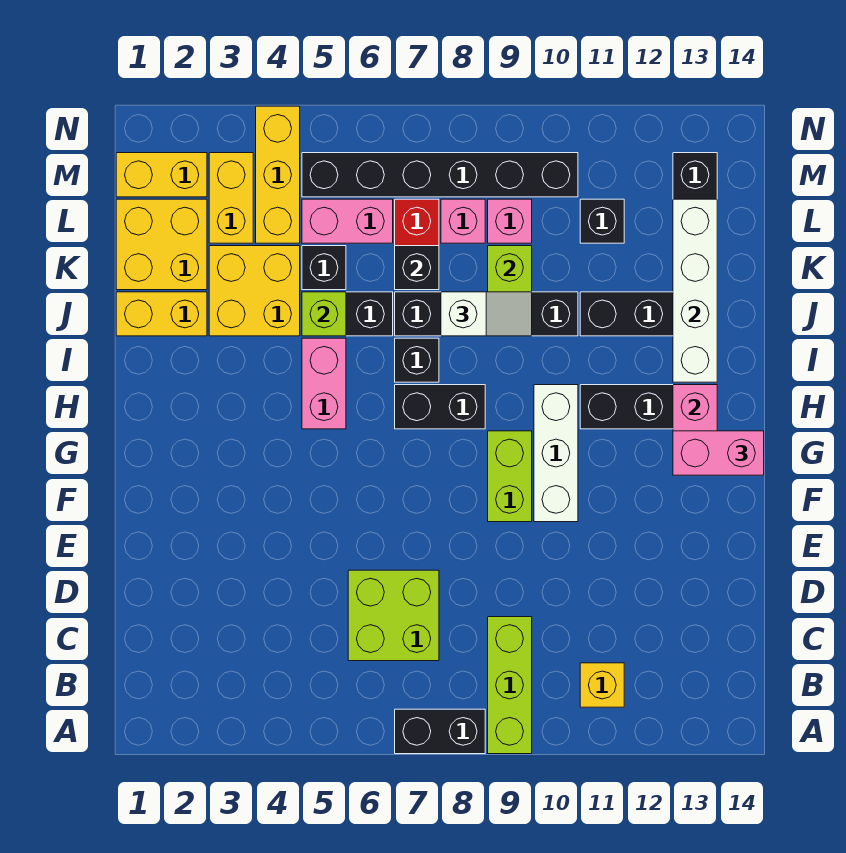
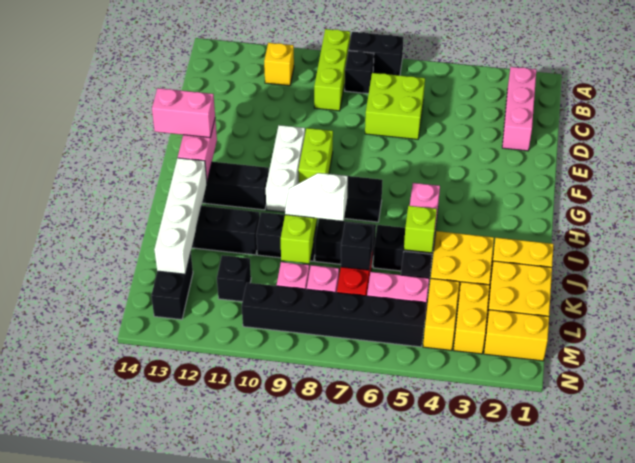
none -> pink brick B2:D2 level 1
black brick I7 level 1 -> black brick B8 level 1
yellow brick L4:N4 level 1 -> yellow brick L4:M4 level 1

